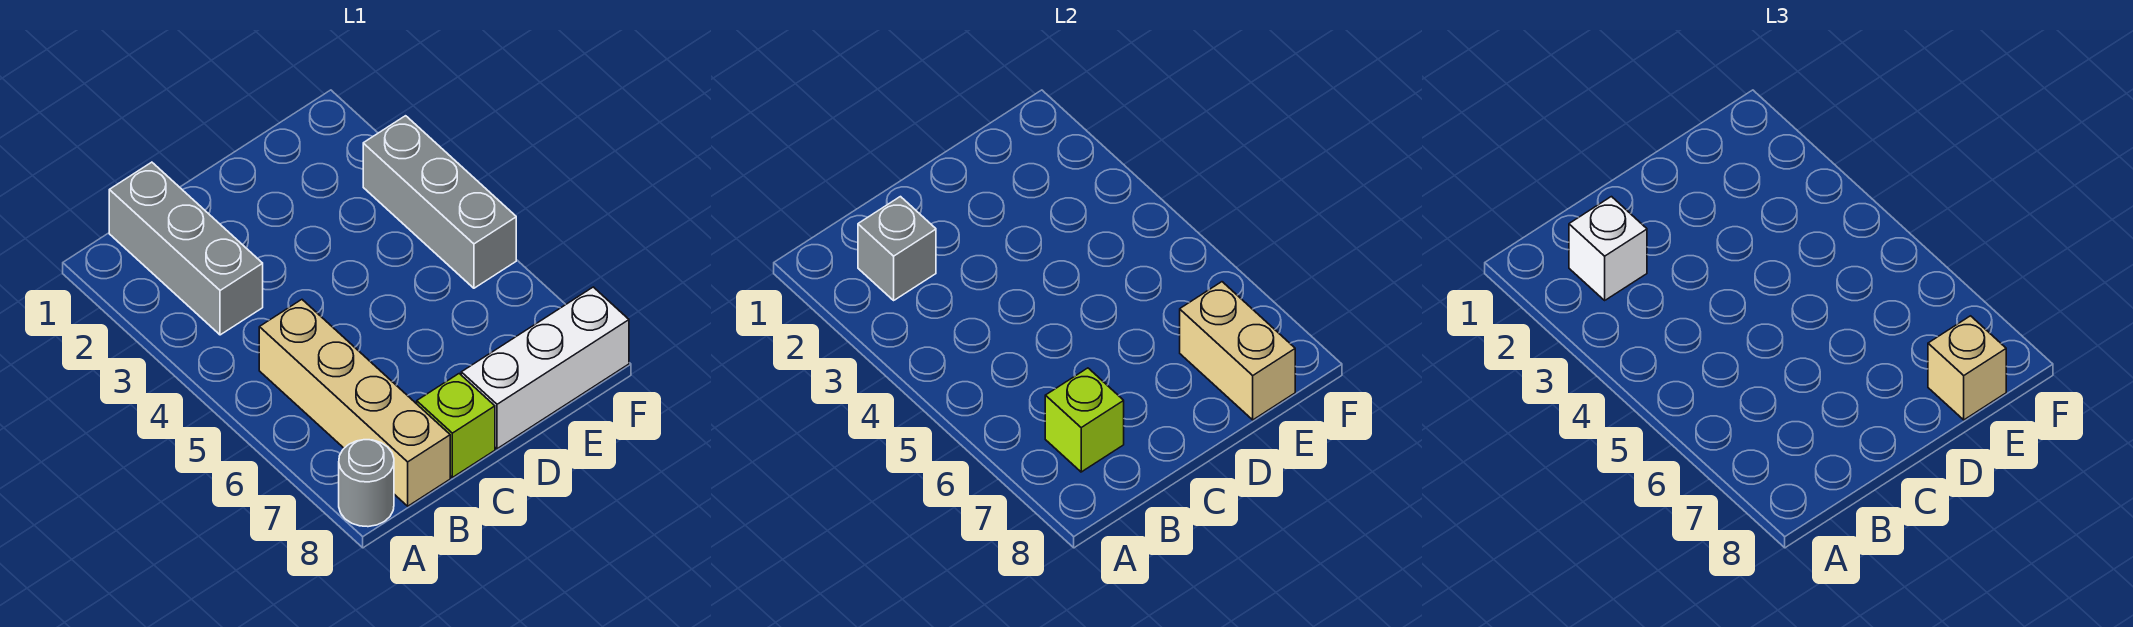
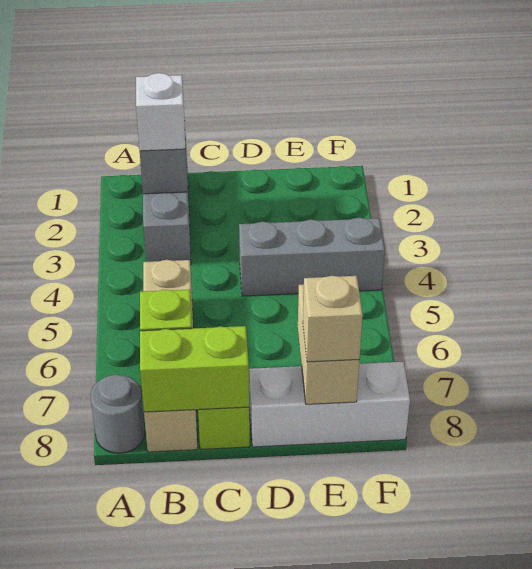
none -> lime brick B8:C8 level 2
grey brick F3:F5 level 1 -> grey brick D4:F4 level 1

